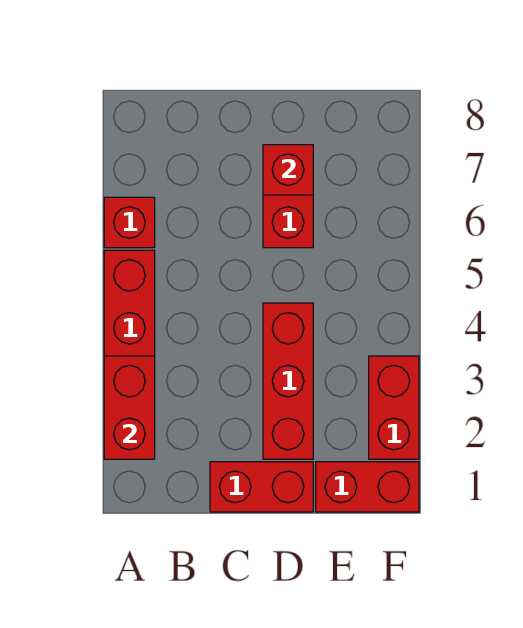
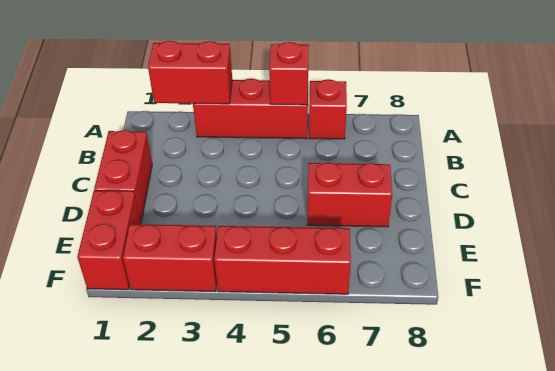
red brick D2:D4 level 1 -> red brick F4:F6 level 1
red brick D7 level 2 -> red brick A5 level 2

